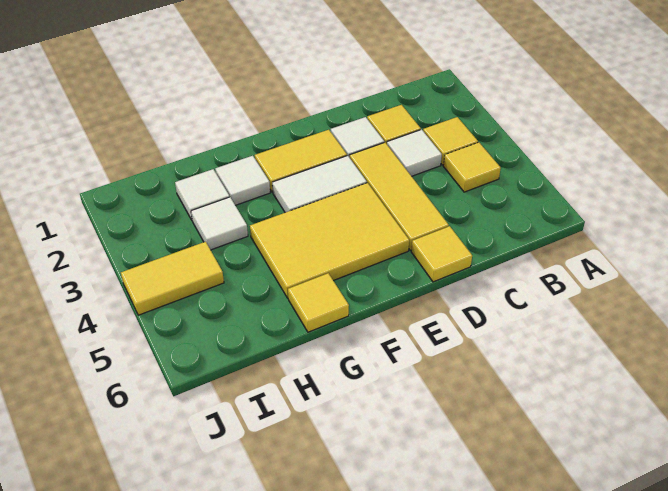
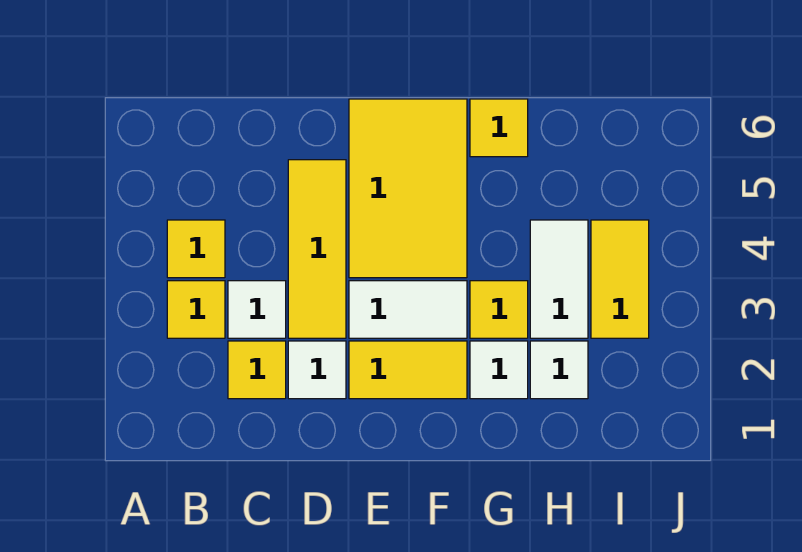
yellow tile D6 level 1 -> yellow tile G3 level 1
yellow tile E4:G5 level 1 -> yellow tile E4:F6 level 1
white tile H3 level 1 -> white tile H3:H4 level 1
yellow tile I4:J4 level 1 -> yellow tile I3:I4 level 1

